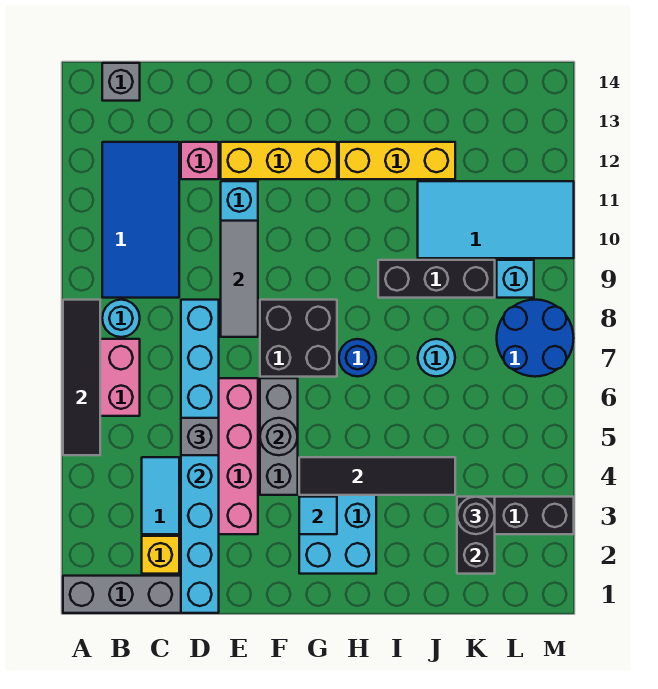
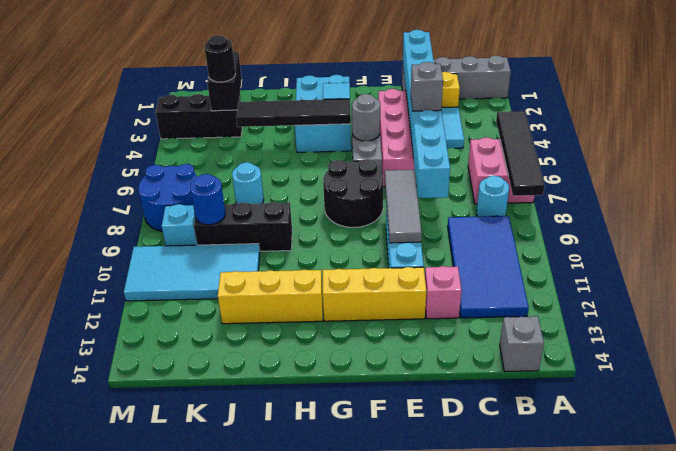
black brick F7:G8 level 1 -> black round brick F7:G8 level 1
blue round brick H7 level 1 -> blue round brick K9 level 2

